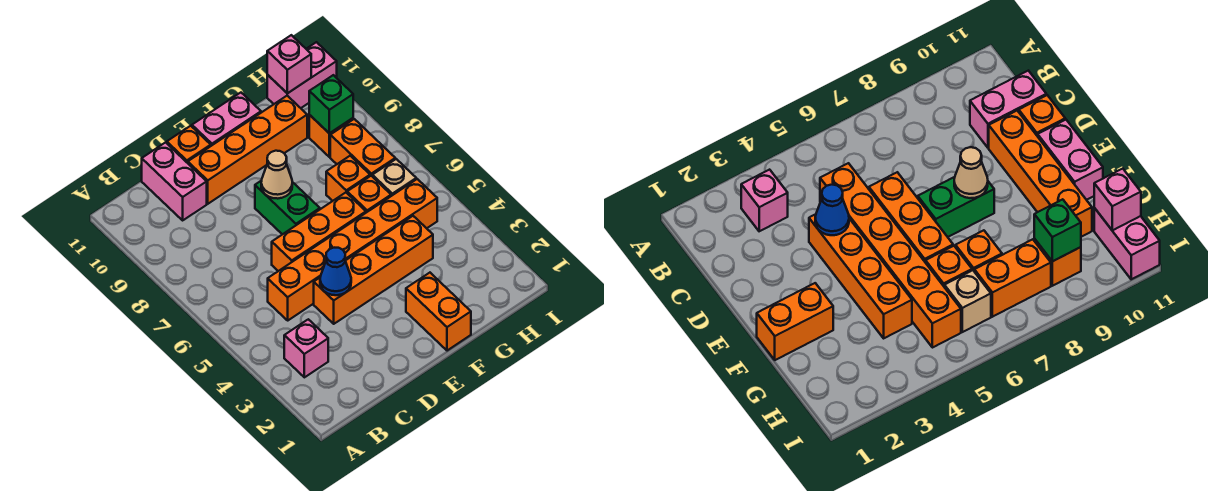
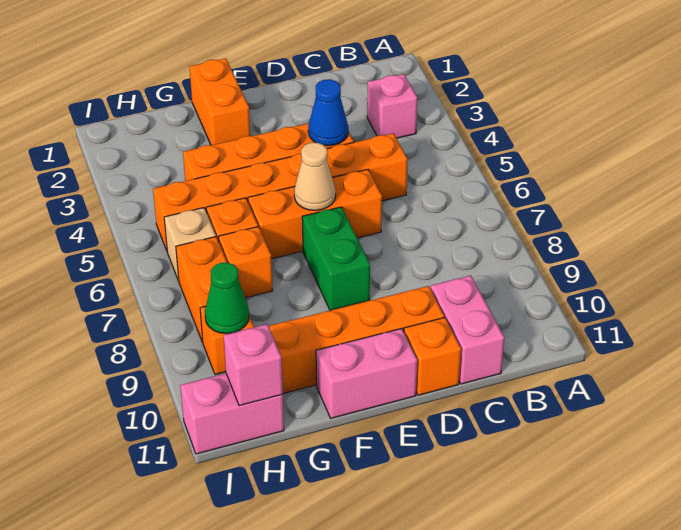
tan cone E8 level 2 -> tan cone E6 level 2
green brick H9 level 2 -> green cone H9 level 2

